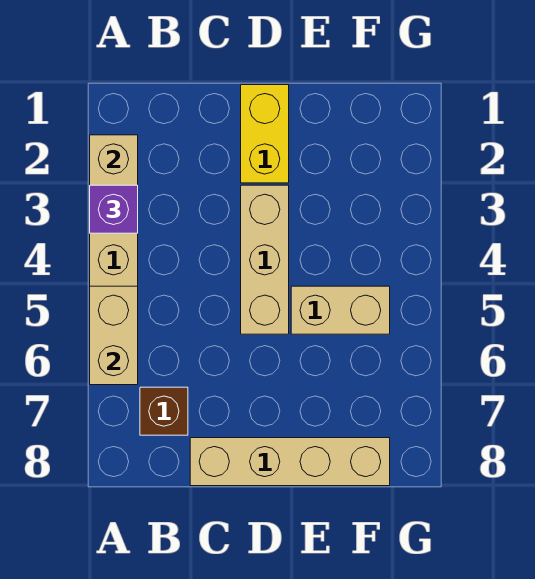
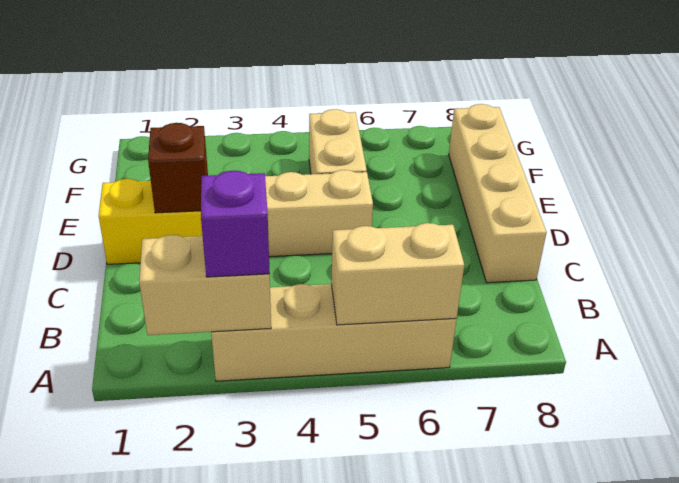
brown brick B7 level 1 -> brown brick D2 level 2

